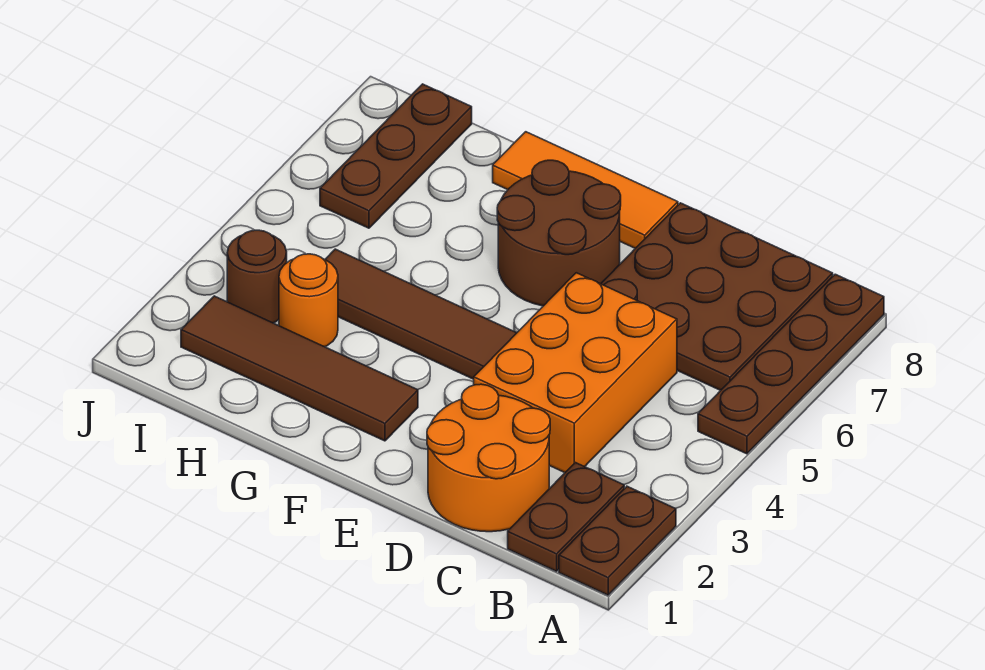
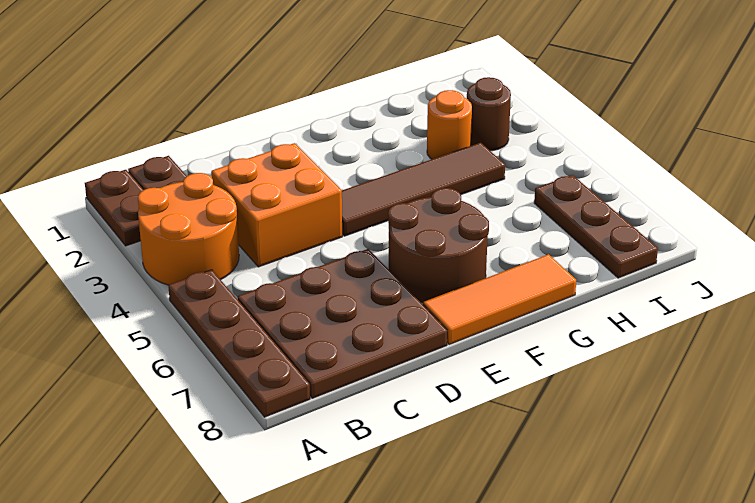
orange round brick C1:D2 level 1 -> orange round brick A3:B4 level 1
orange brick C3:D5 level 1 -> orange brick C3:D4 level 1
brown tile F2:I2 level 1 -> none

